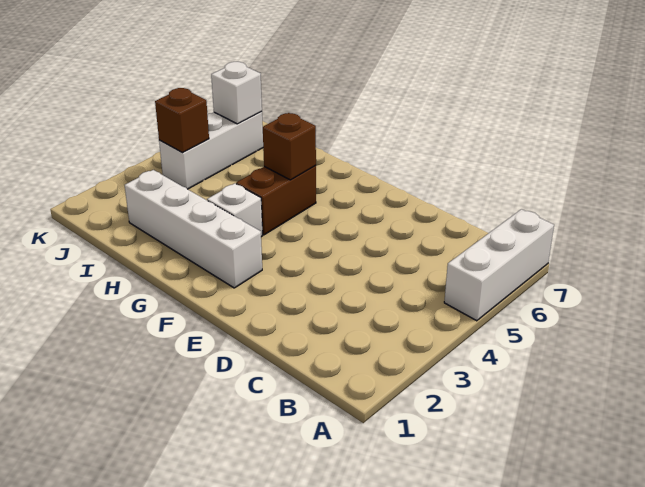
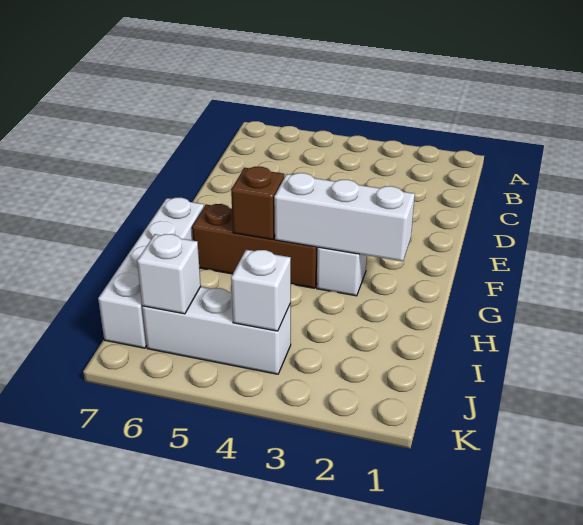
white brick A5:A7 level 1 -> white brick G2:G4 level 2
white brick F2:I2 level 1 -> white brick G7:J7 level 1
brown brick G4:G5 level 1 -> brown brick G4:G6 level 1
brown brick J4 level 2 -> white brick J4 level 2

